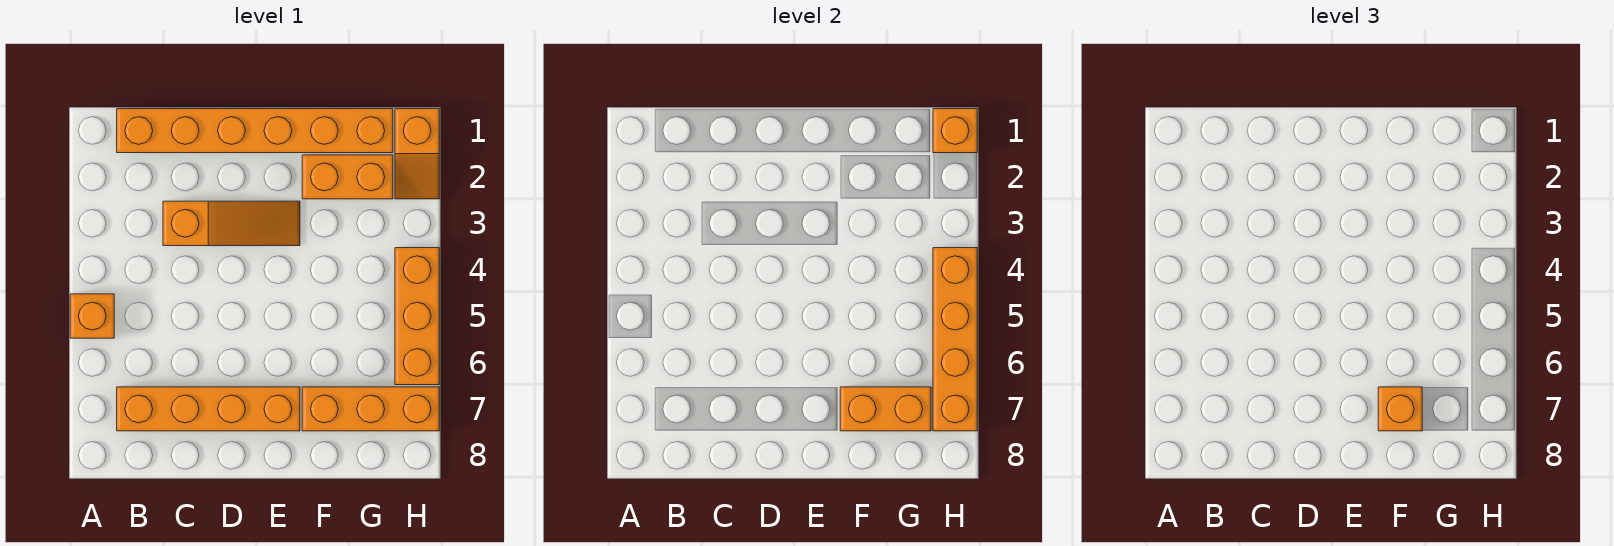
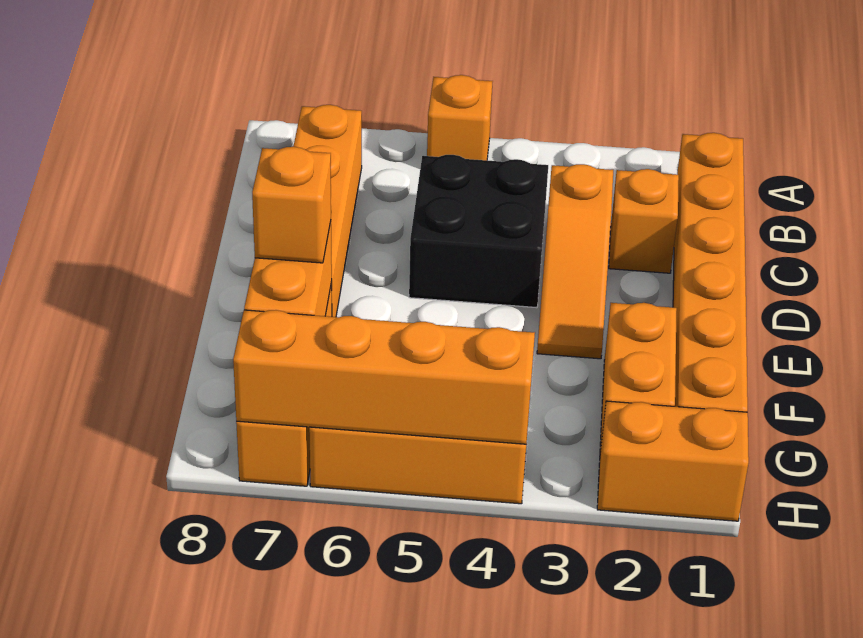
none -> black brick C4:D5 level 1
orange slope H1:H2 level 1 top 1 -> orange brick H1:H2 level 1
orange brick H1 level 2 -> orange brick C2 level 1

